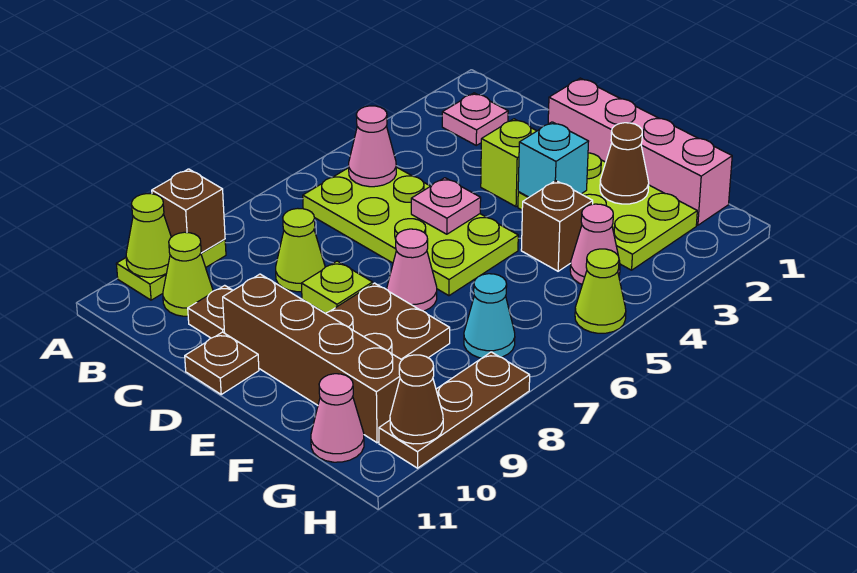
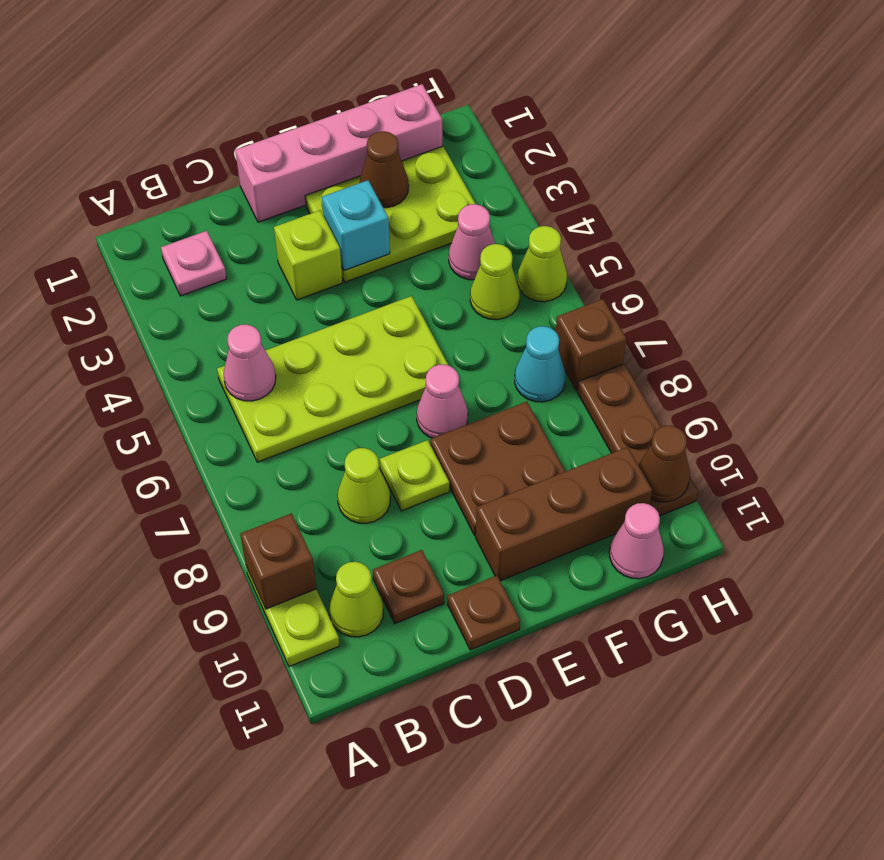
lime cone A10 level 2 -> lime cone G5 level 1
pink plate D5 level 2 -> none
brown brick D10:G10 level 1 -> brown brick E10:G10 level 1
brown brick F4 level 1 -> brown brick H7 level 1

